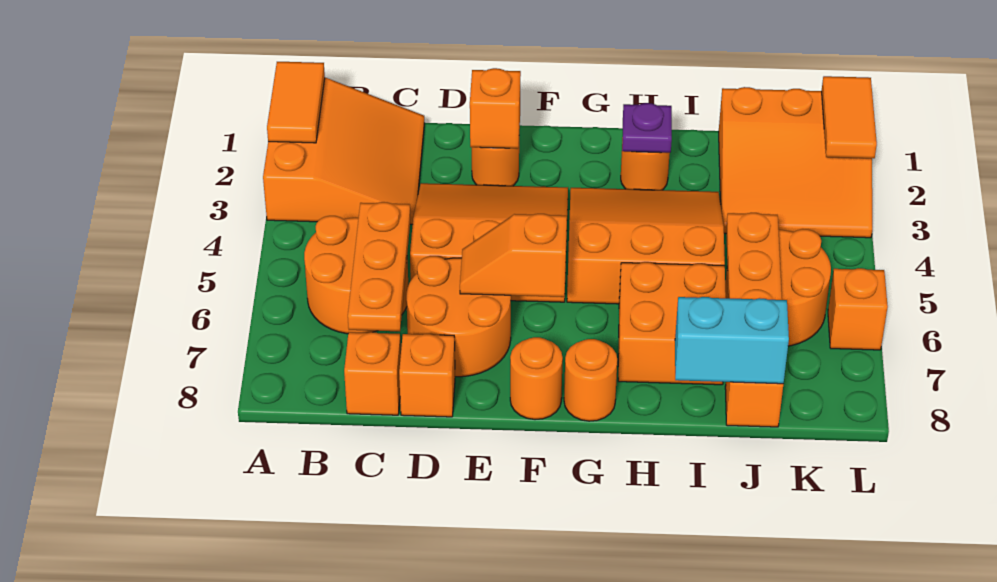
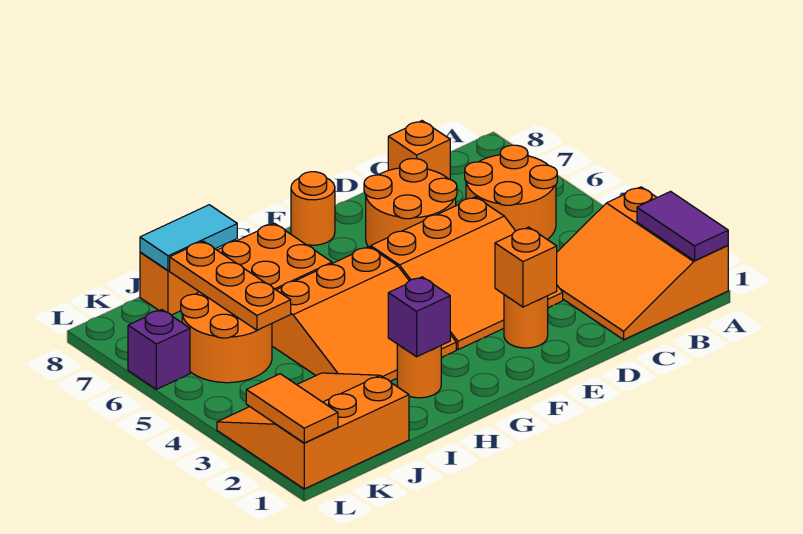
orange tile A1:A2 level 2 -> purple tile A1:A2 level 2
orange plate C5:C7 level 2 -> none
orange brick D8 level 1 -> none
orange slope E6:F6 level 2 top F -> none
orange round brick G8 level 1 -> none
purple plate H2 level 2 -> purple brick H2 level 2
cyan brick I8:J8 level 2 -> cyan tile I8:J8 level 2
orange brick L6 level 1 -> purple brick L6 level 1

